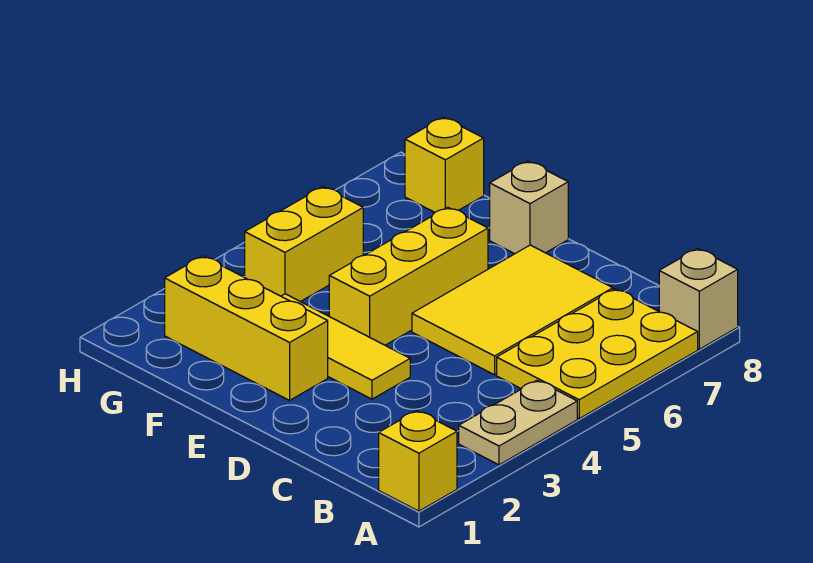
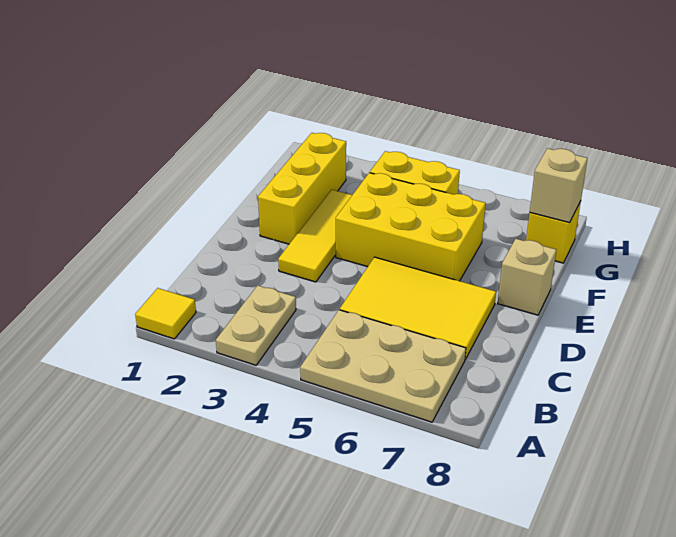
yellow brick A1 level 1 -> yellow tile A1 level 1
tan plate A3:A4 level 1 -> tan plate A3:B3 level 1
yellow plate A5:B7 level 1 -> tan plate A5:B7 level 1
tan brick A8 level 1 -> tan brick G8 level 2
yellow brick E4:E6 level 1 -> yellow brick E4:F6 level 1

